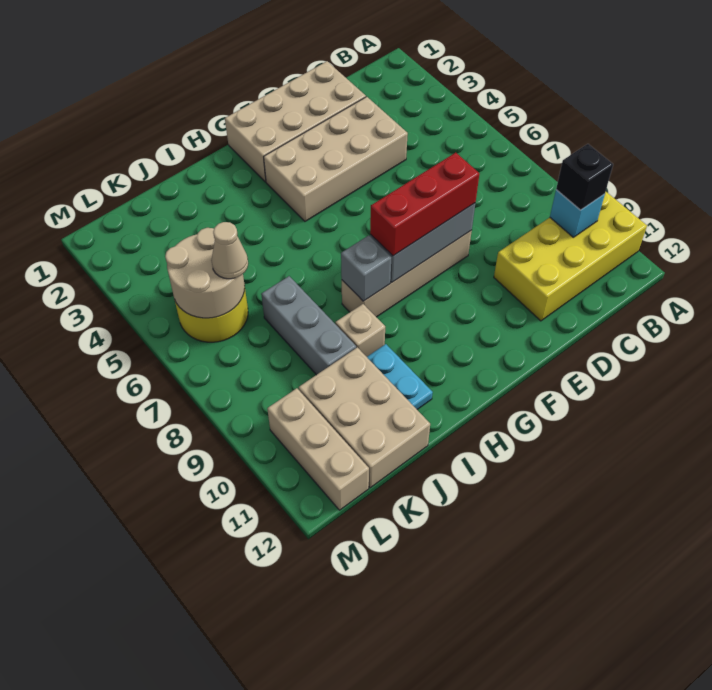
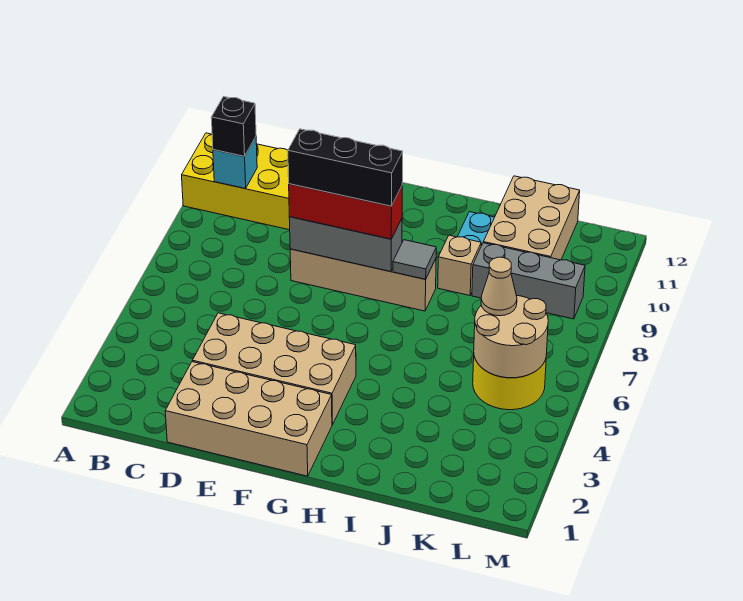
none -> black brick E8:G8 level 4
grey brick H8 level 2 -> grey tile H8 level 2
grey brick J7:J9 level 1 -> grey brick J9:L9 level 1
tan brick L10:L12 level 1 -> none

